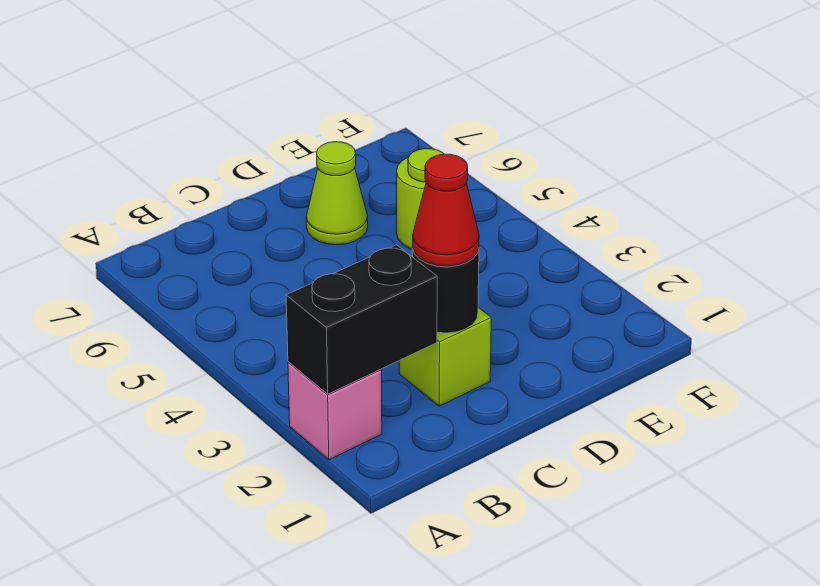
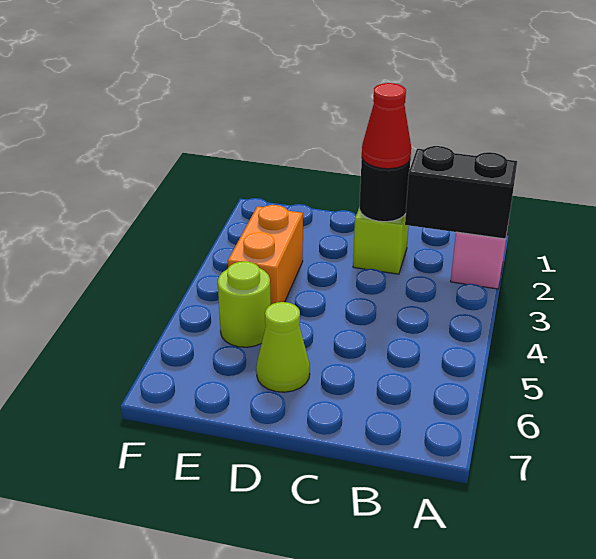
none -> orange brick E3:E4 level 1

